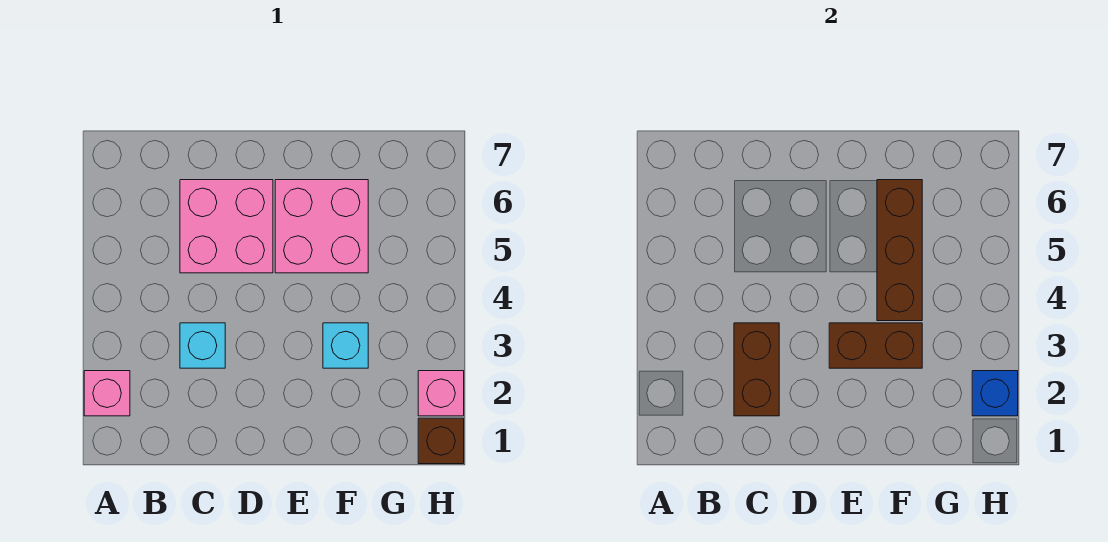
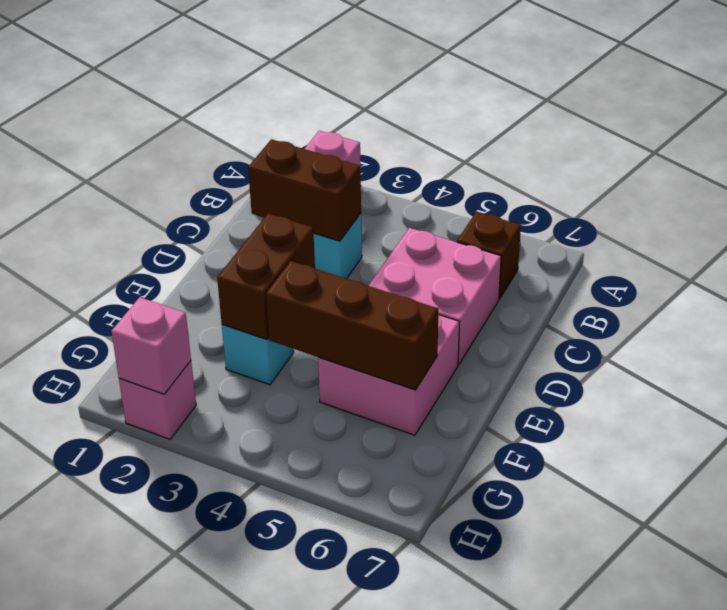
brown brick H1 level 1 -> brown brick B6 level 1
blue brick H2 level 2 -> pink brick H2 level 2

